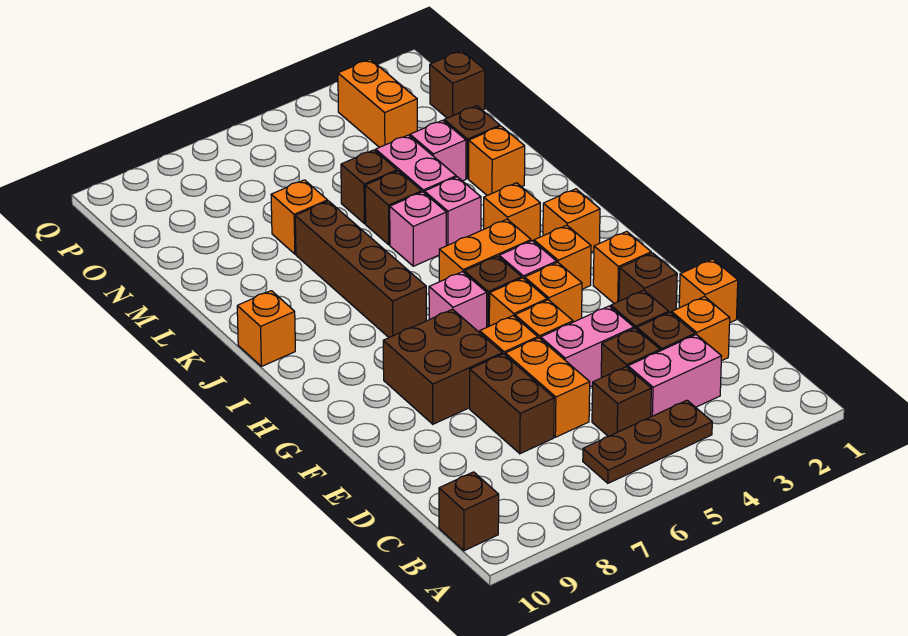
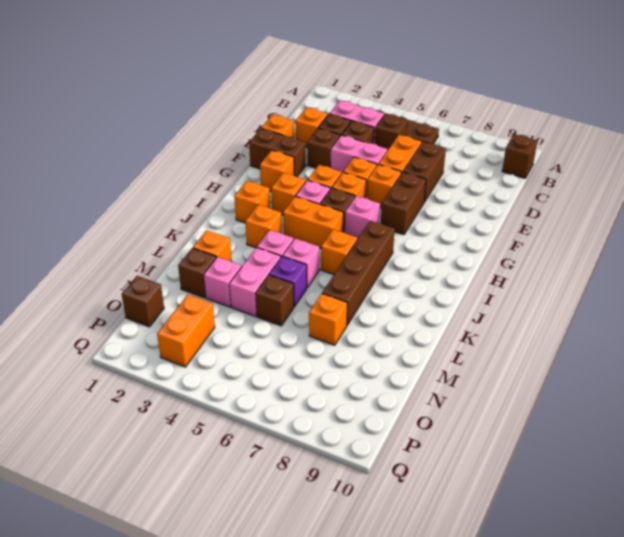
brown brick F2 level 1 -> brown brick F1:F2 level 1
brown brick F7:G8 level 1 -> brown brick F7:G7 level 1
orange brick J10 level 1 -> orange brick J6 level 1
brown brick L5 level 1 -> purple brick L5 level 1

